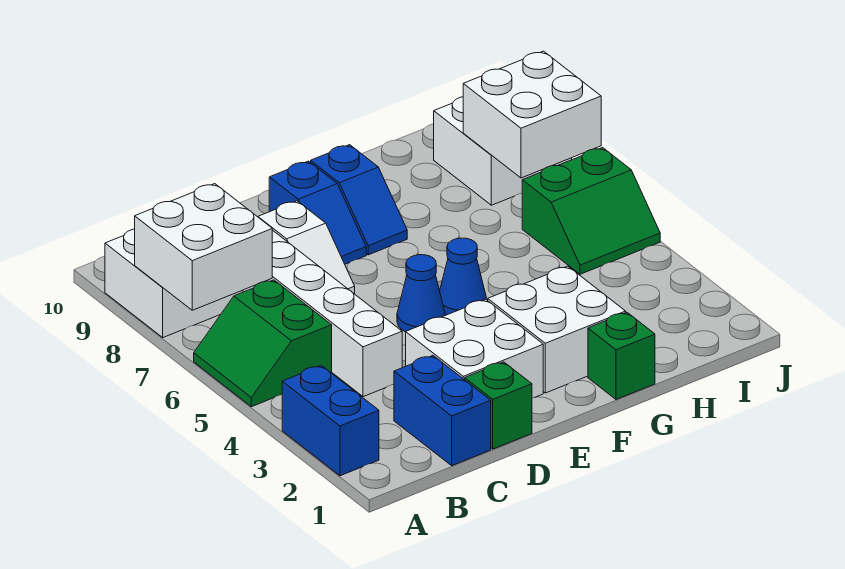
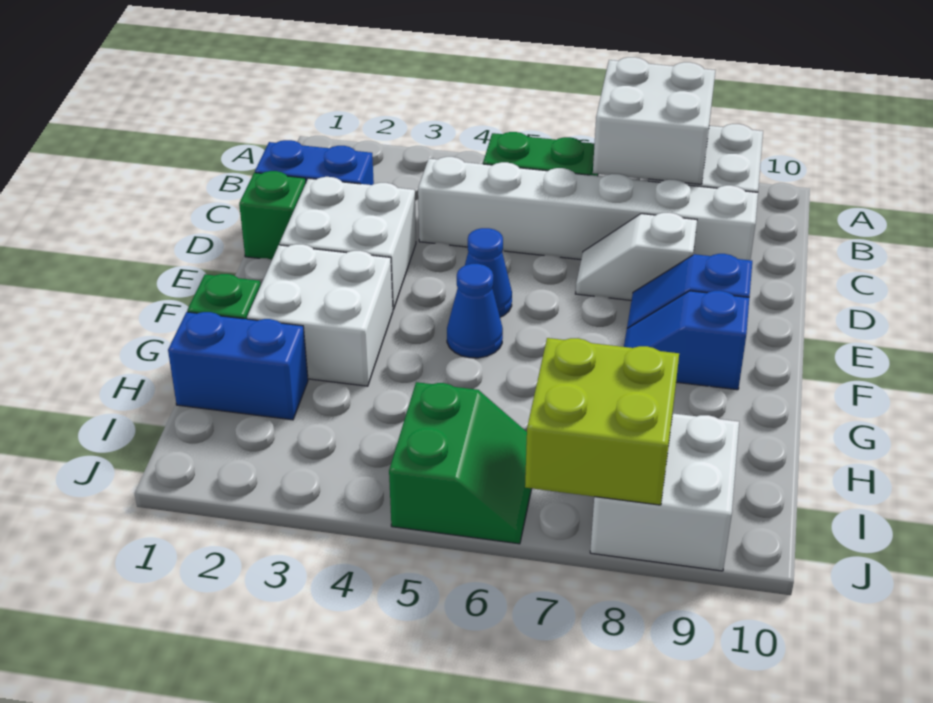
blue brick A2:A3 level 1 -> blue brick H1:H2 level 1
green slope I5:J6 level 1 top 6 -> green slope I5:J6 level 1 top 5
white brick I7:J8 level 2 -> lime brick I7:J8 level 2

